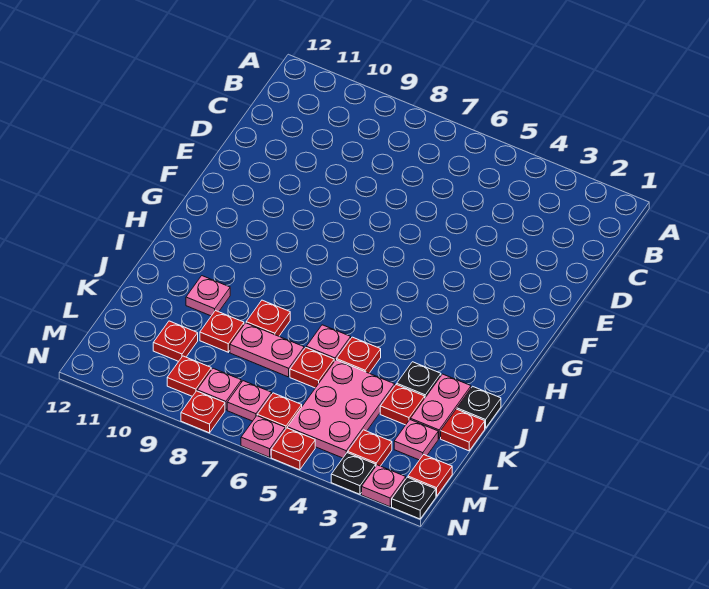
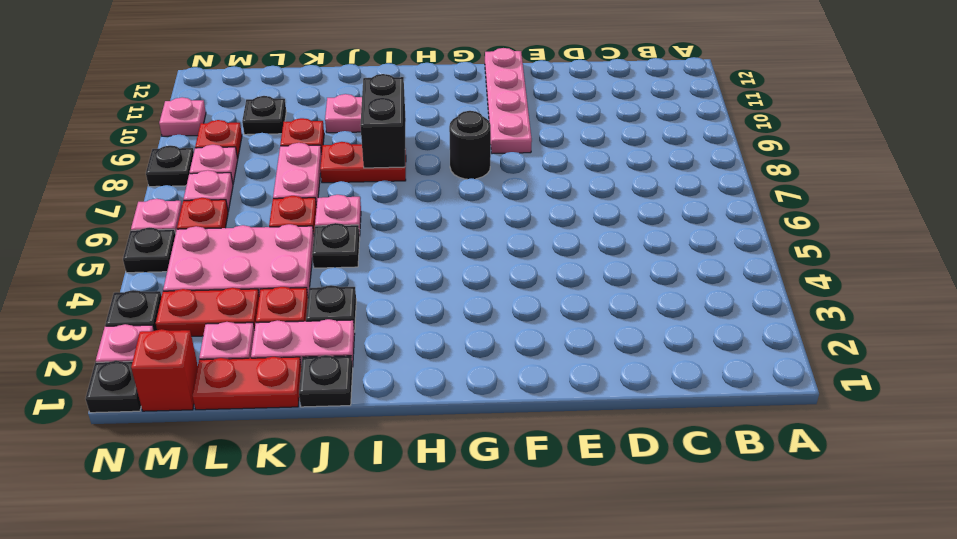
none -> pink plate F9:F12 level 1
none -> black round brick G8 level 1
none -> black brick I8:I9 level 2
red plate J5 level 1 -> black plate J5 level 1
red plate J8 level 1 -> red plate I8:J8 level 1
red plate K1 level 1 -> red plate K1:L1 level 1
red plate L10 level 1 -> black plate L10 level 1
red plate M1 level 1 -> red brick M1 level 1
red plate M3 level 1 -> red plate L3:M3 level 1
red plate N5 level 1 -> black plate N5 level 1
red plate N8 level 1 -> black plate N8 level 1
none -> pink plate N10 level 1

